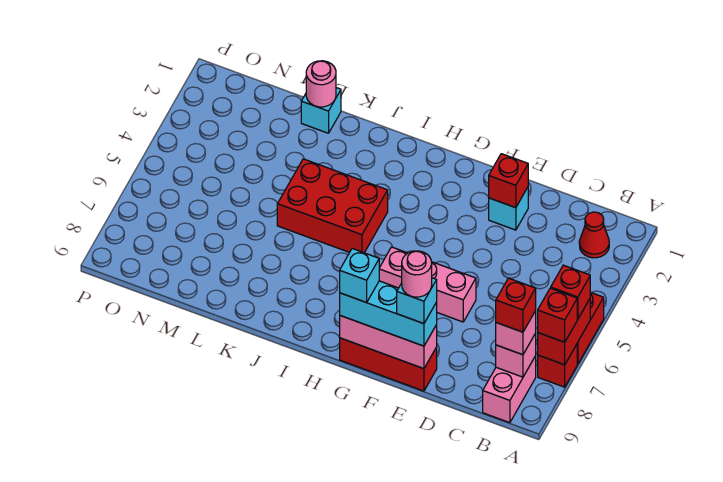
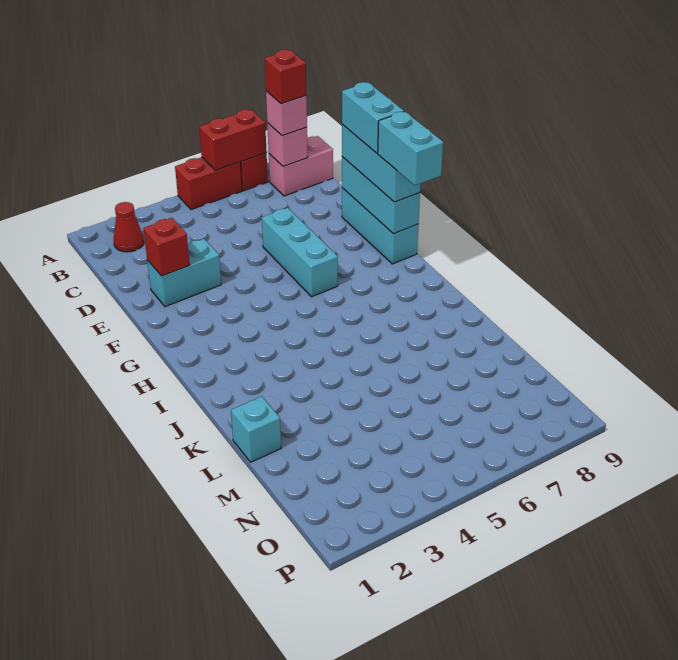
red brick A6 level 3 -> none
red brick A7 level 3 -> none
cyan brick E2 level 1 -> cyan brick E2:E3 level 1
pink brick E6:G6 level 1 -> cyan brick E6:G6 level 1
red brick E9:G9 level 1 -> cyan brick E9:G9 level 1
pink brick E9:G9 level 2 -> cyan brick E9:G9 level 2
cyan brick E9 level 4 -> cyan brick E9:F9 level 4
pink round brick E9 level 5 -> none
cyan brick G9 level 4 -> cyan brick G9:H9 level 4
red brick I4:K5 level 1 -> none
pink round brick L1 level 2 -> none

